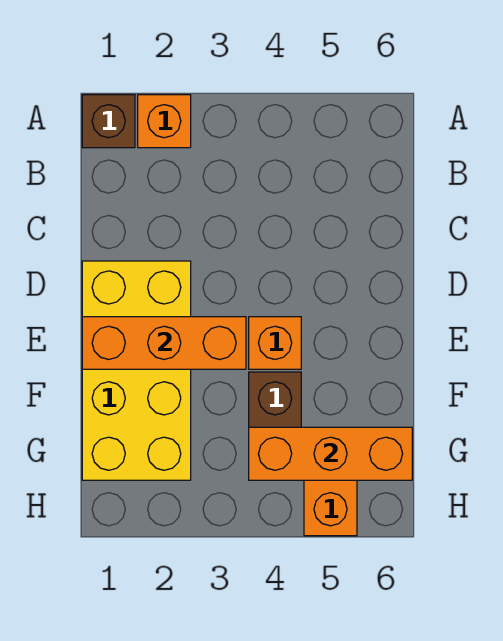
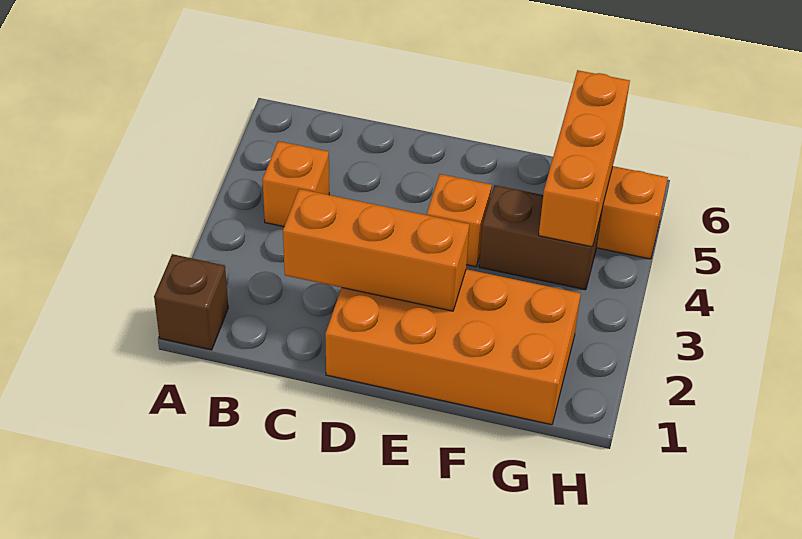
orange brick A2 level 1 -> orange brick B4 level 1
yellow brick D1:G2 level 1 -> orange brick D1:G2 level 1
orange brick E1:E3 level 2 -> orange brick C2:E2 level 2

